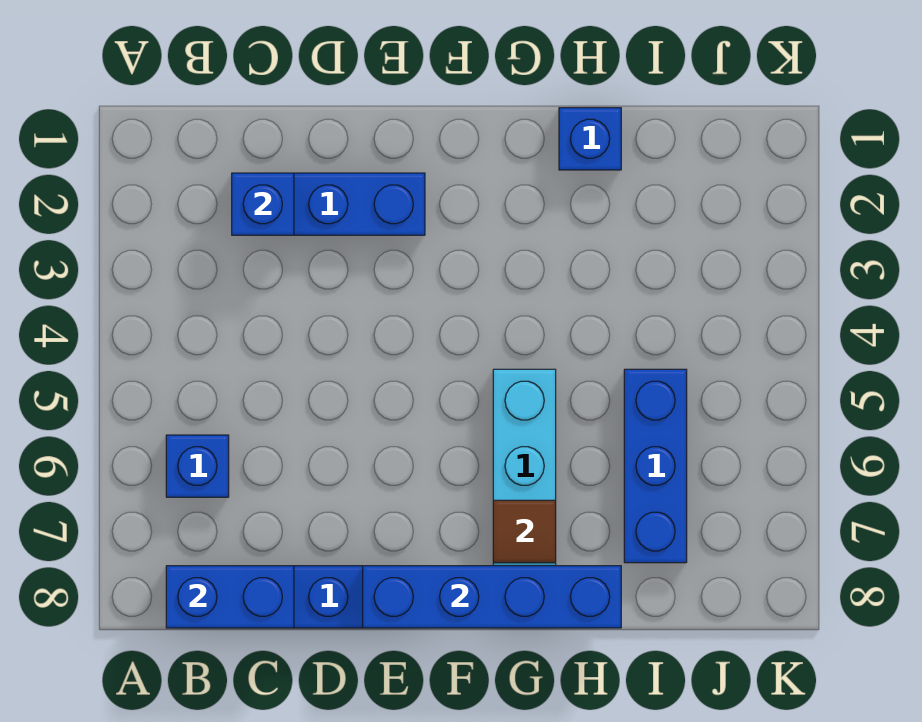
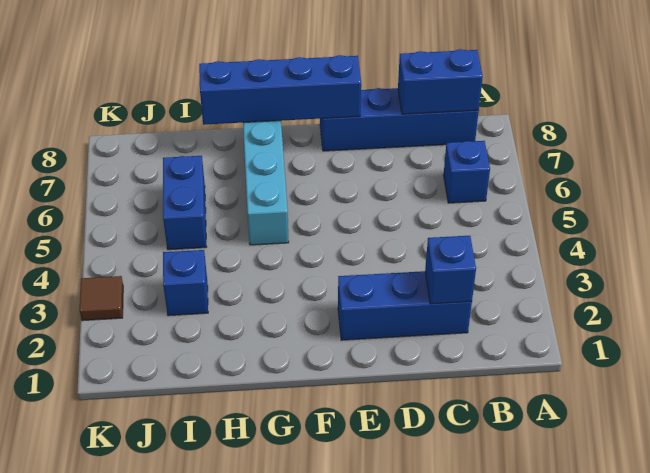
brown tile G7 level 2 -> brown tile K3 level 1
blue brick H1 level 1 -> blue brick I3 level 1
blue brick I5:I7 level 1 -> blue brick I5:I6 level 1

